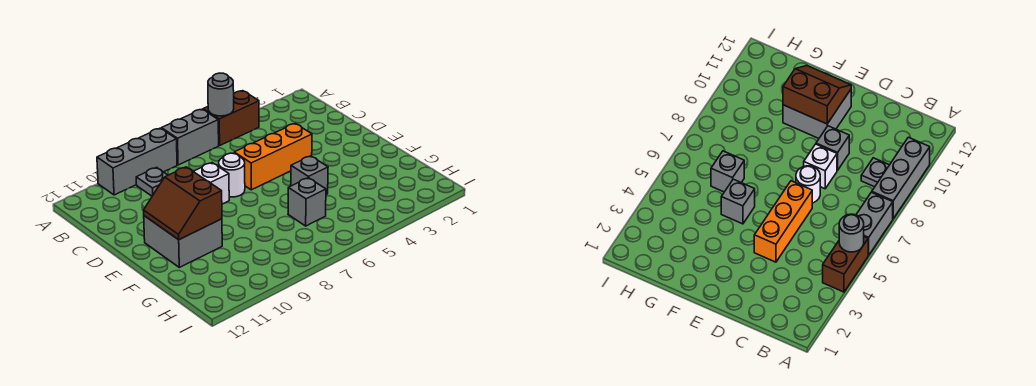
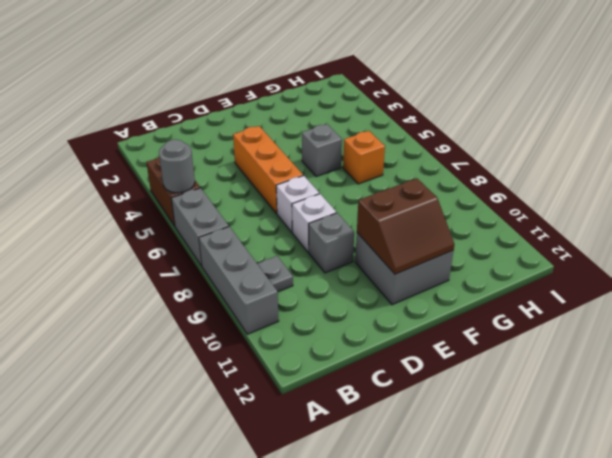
white round brick D7 level 1 -> white brick D7 level 1
grey brick G6 level 1 -> orange brick G6 level 1

